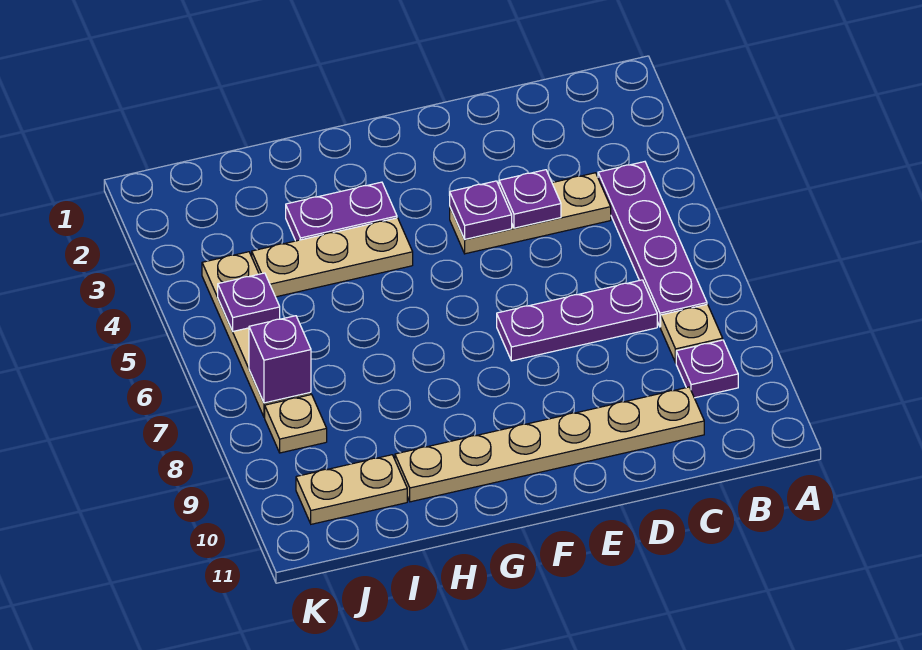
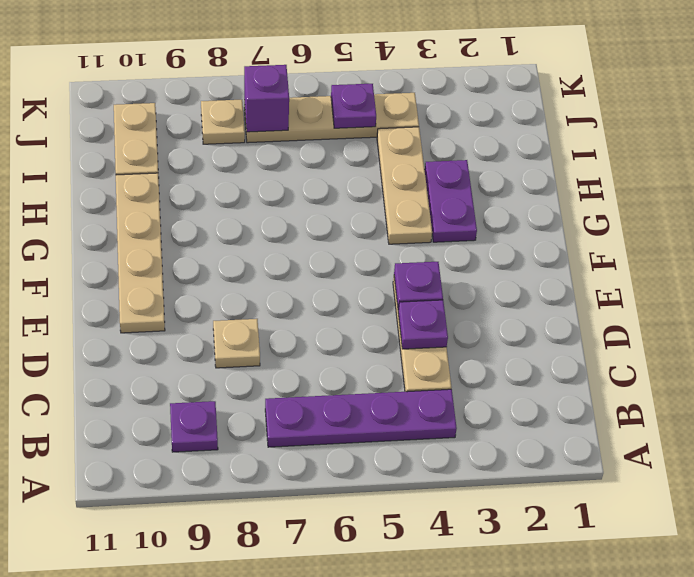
tan plate B8 level 1 -> tan plate D8 level 1
purple plate C7:E7 level 1 -> none
tan plate C10:H10 level 1 -> tan plate E10:H10 level 1

